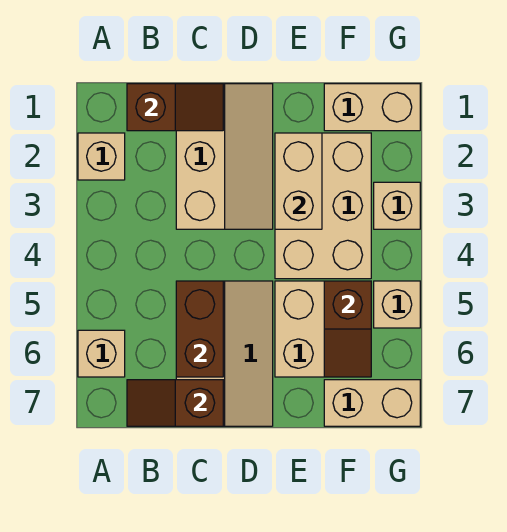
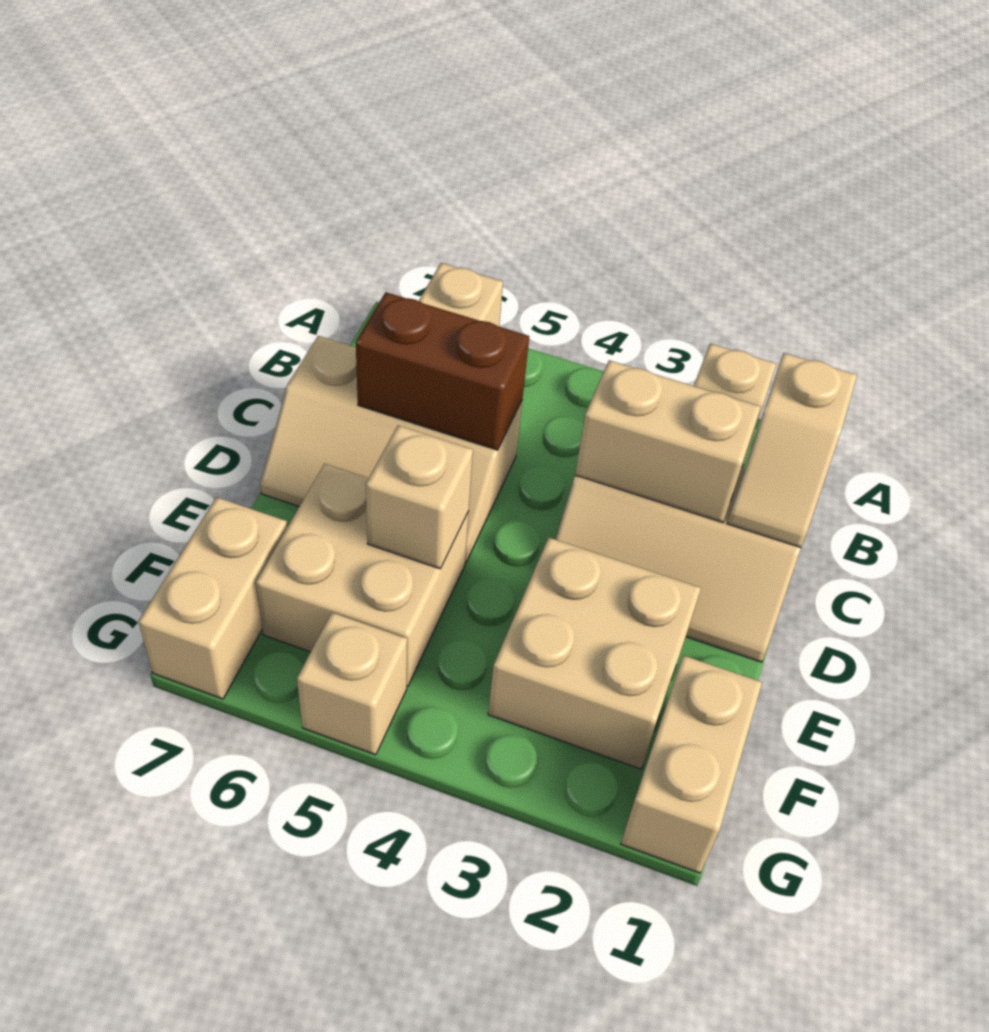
brown slope B1:C1 level 2 top B -> tan slope B1:C1 level 2 top B
brown slope B7:C7 level 2 top C -> none
tan brick E2:F4 level 1 -> tan brick E2:F3 level 1
tan brick E2:E3 level 2 -> tan brick C2:C3 level 2
brown slope F5:F6 level 2 top 5 -> none
tan brick G3 level 1 -> tan brick E5 level 2

